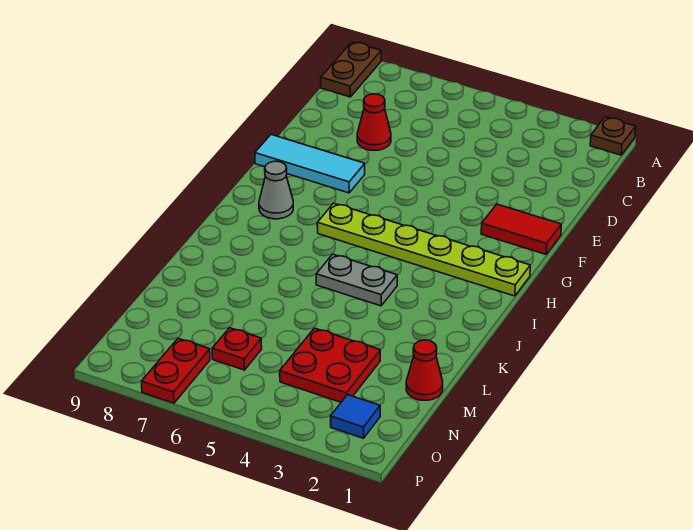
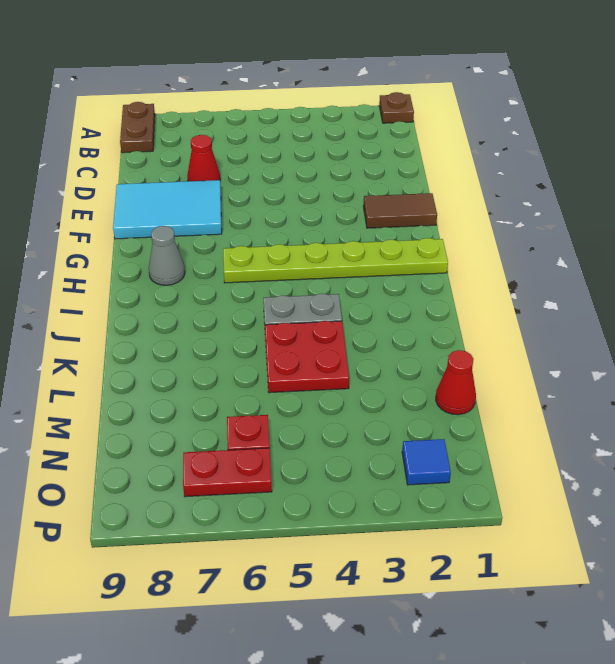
red tile F1:F2 level 1 -> brown tile F1:F2 level 1
cyan tile F7:F9 level 1 -> cyan tile E7:F9 level 1
red plate M3:N4 level 1 -> red plate K4:L5 level 1
red plate O7:P7 level 1 -> red plate O6:O7 level 1

